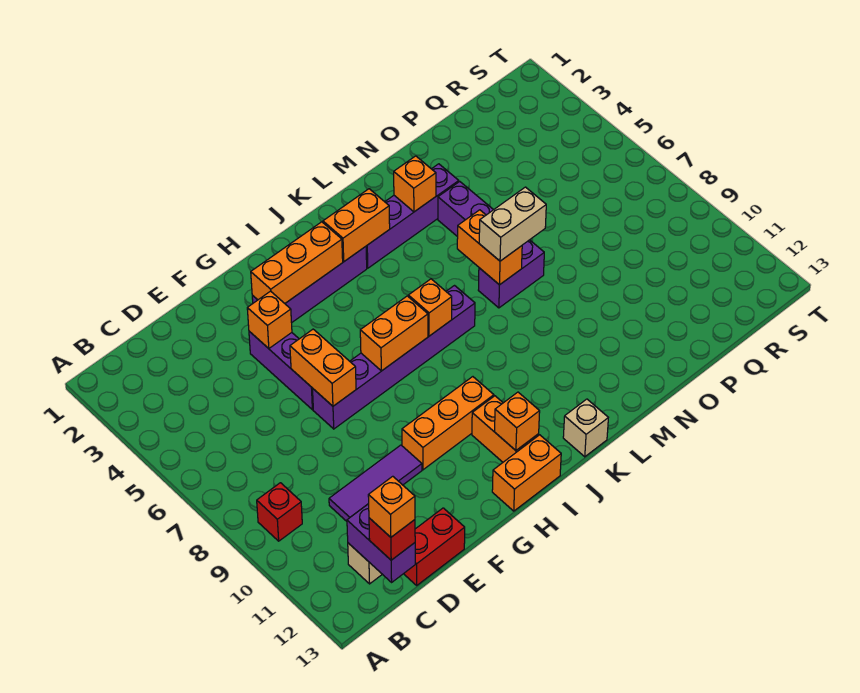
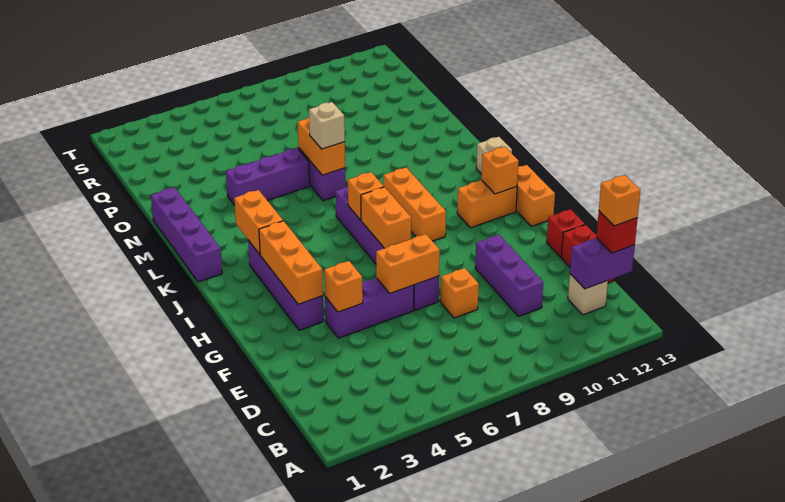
red brick B9 level 1 -> red brick F13 level 1
purple tile D10:F10 level 1 -> purple brick D10:F10 level 1
orange brick G10:I10 level 1 -> orange brick I9:K9 level 1
purple brick K3:N3 level 1 -> purple brick K1:N1 level 1
orange brick M3 level 2 -> orange brick E8 level 1
orange brick M6:M7 level 2 -> orange brick M7:N7 level 2
tan brick M7:N7 level 3 -> tan brick M7 level 3

